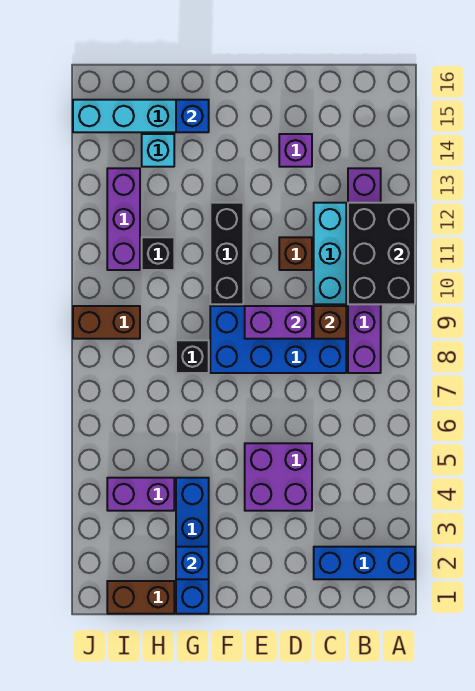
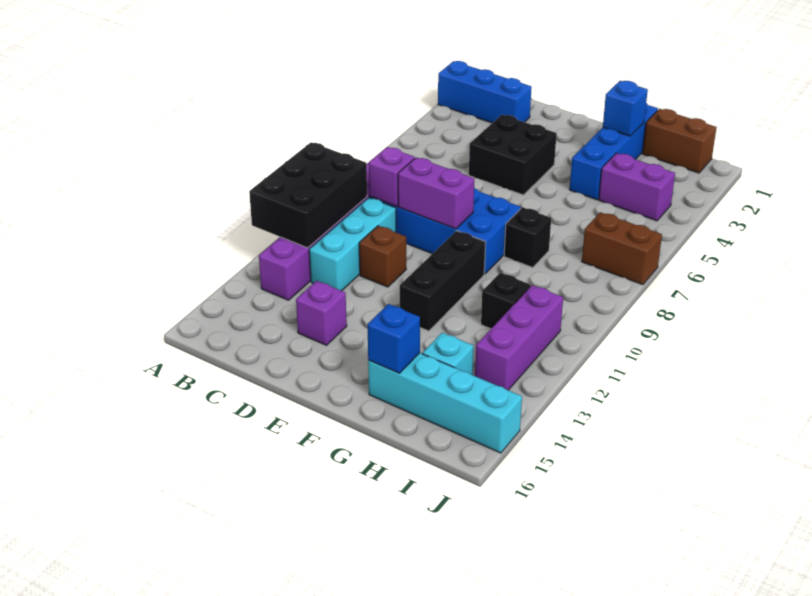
brown brick C9 level 2 -> purple brick C9 level 2
purple brick D4:E5 level 1 -> black brick D4:E5 level 1
brown brick I9:J9 level 1 -> brown brick I7:J7 level 1

